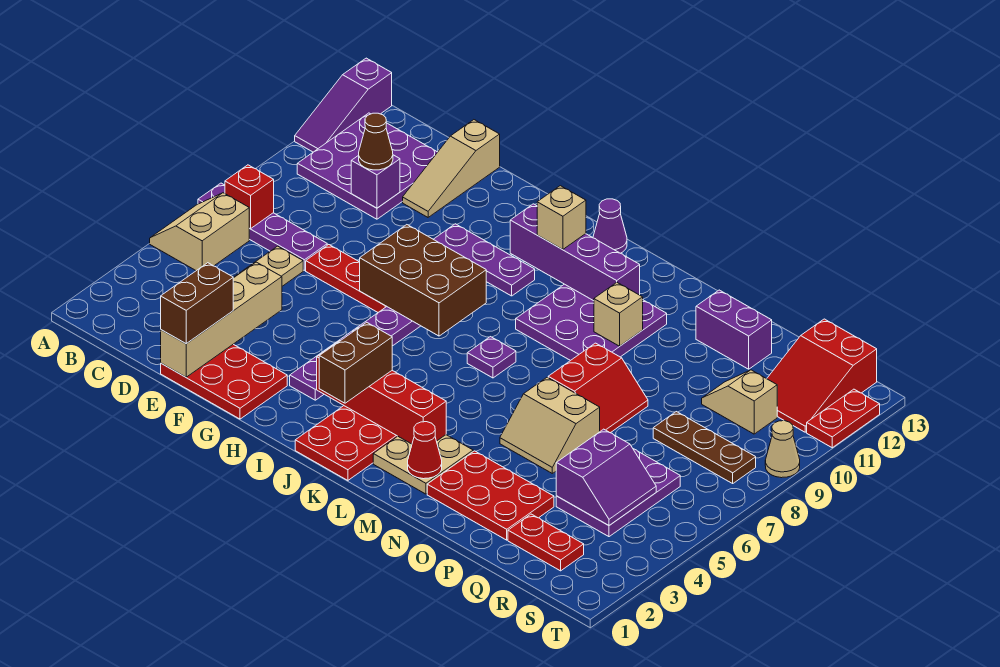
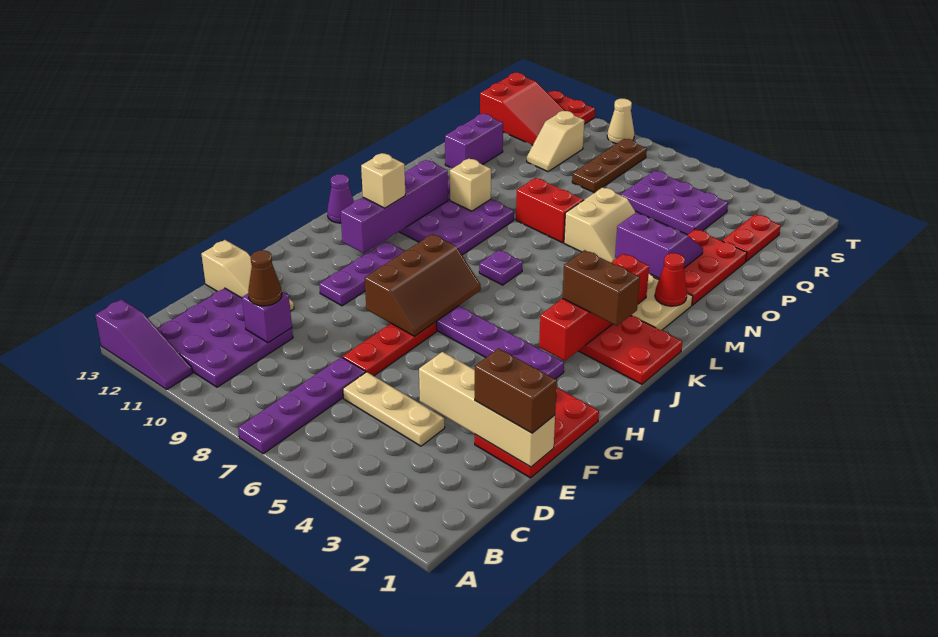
tan slope A5:B6 level 1 top B -> none
red brick B7 level 2 -> none
brown brick G7:I8 level 2 -> brown slope G7:I8 level 2 top 8
purple slope Q4:R5 level 2 top Q -> purple slope N3:O4 level 2 top N

